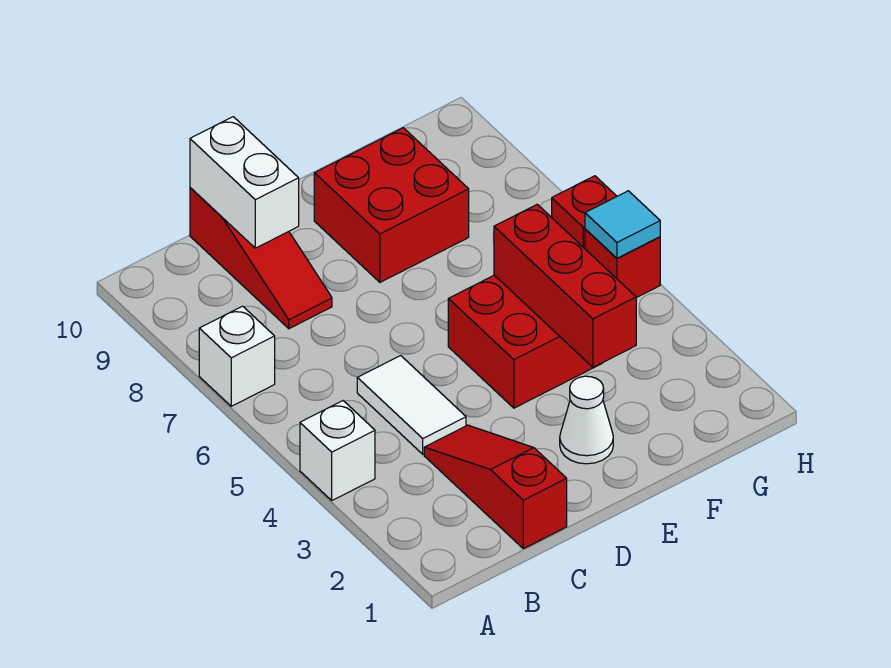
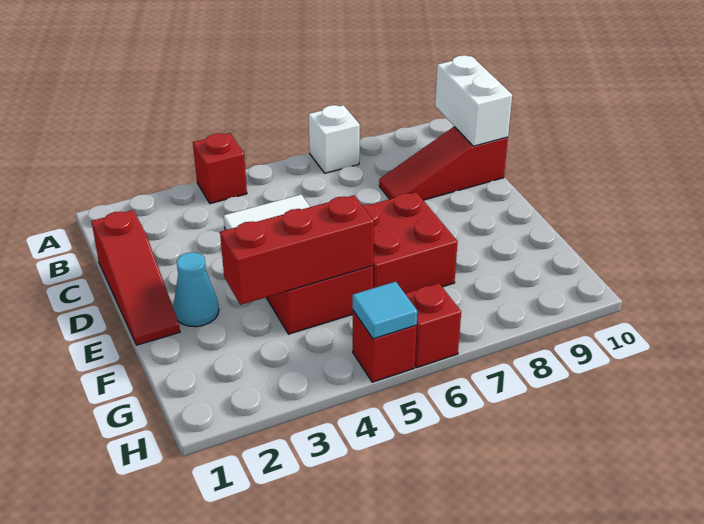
white brick A4 level 1 -> red brick A4 level 1
red slope C1:C3 level 1 top 1 -> red slope C1:E1 level 1 top C
white brick C9:C10 level 2 -> white brick B10:C10 level 2
white cone E2 level 1 -> cyan cone E2 level 1
red brick E8:F9 level 1 -> red brick E6:F7 level 1

